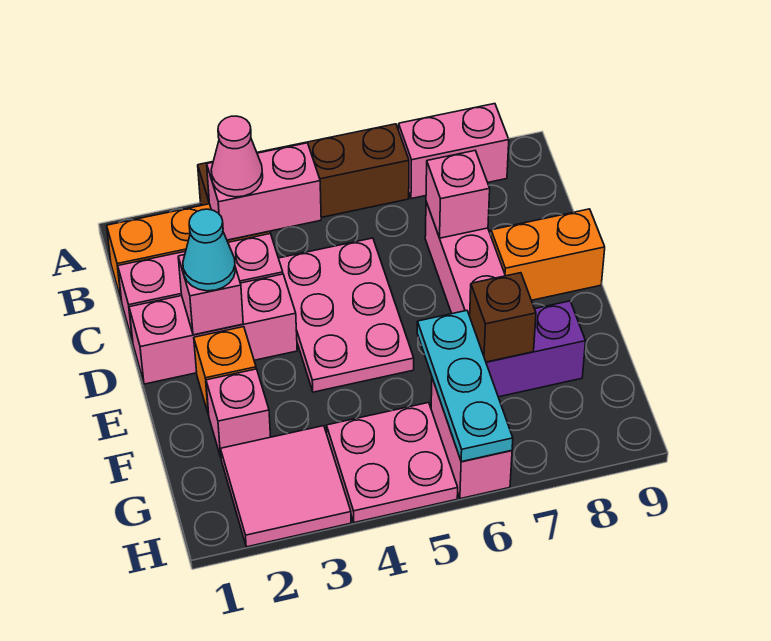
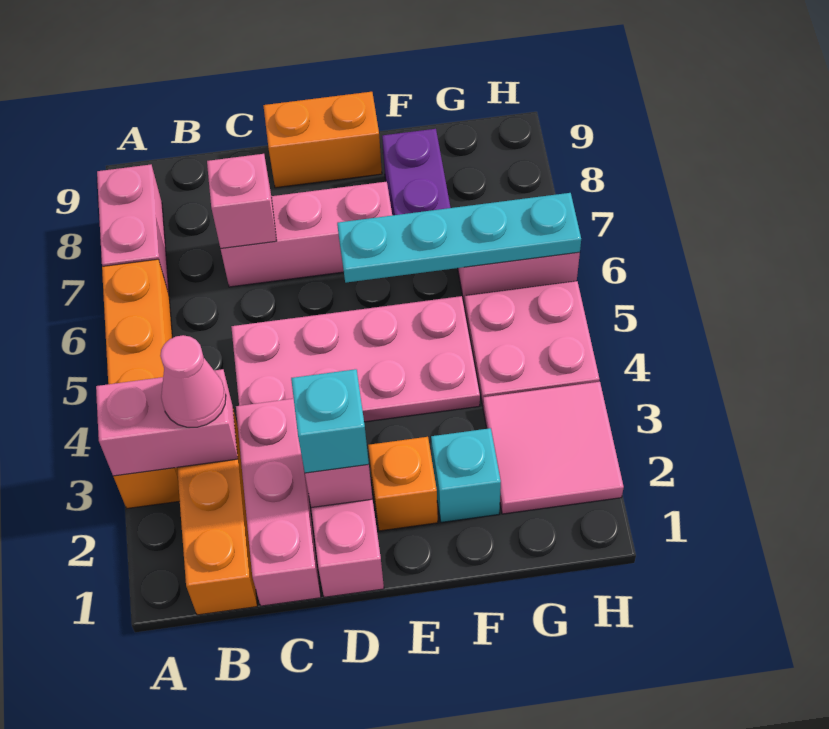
brown brick A3:A6 level 1 -> orange brick A3:A6 level 1
pink brick B3:B4 level 2 -> pink brick A3:B3 level 2
pink plate C4:E5 level 1 -> pink plate C4:F5 level 1
cyan cone D2 level 3 -> cyan brick D2 level 3
orange brick D8:D9 level 1 -> orange brick D9:E9 level 1
pink brick F2 level 1 -> cyan brick F2 level 1
cyan plate F6:H6 level 2 -> cyan plate E6:H6 level 2
brown brick F7 level 2 -> none

